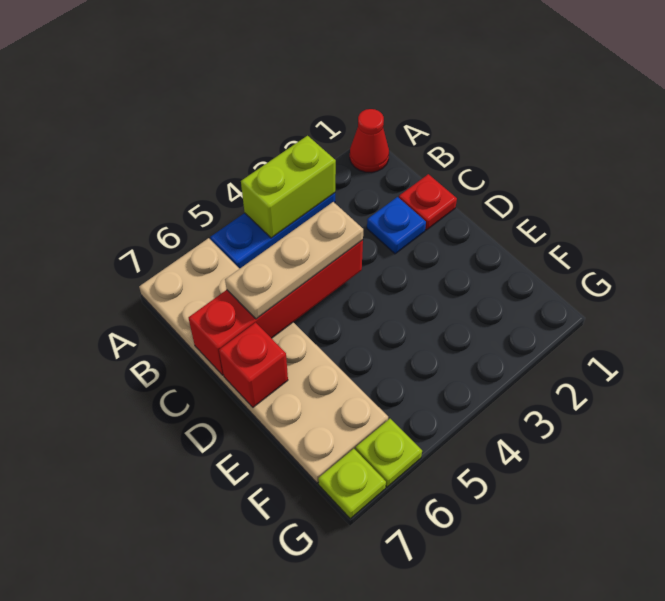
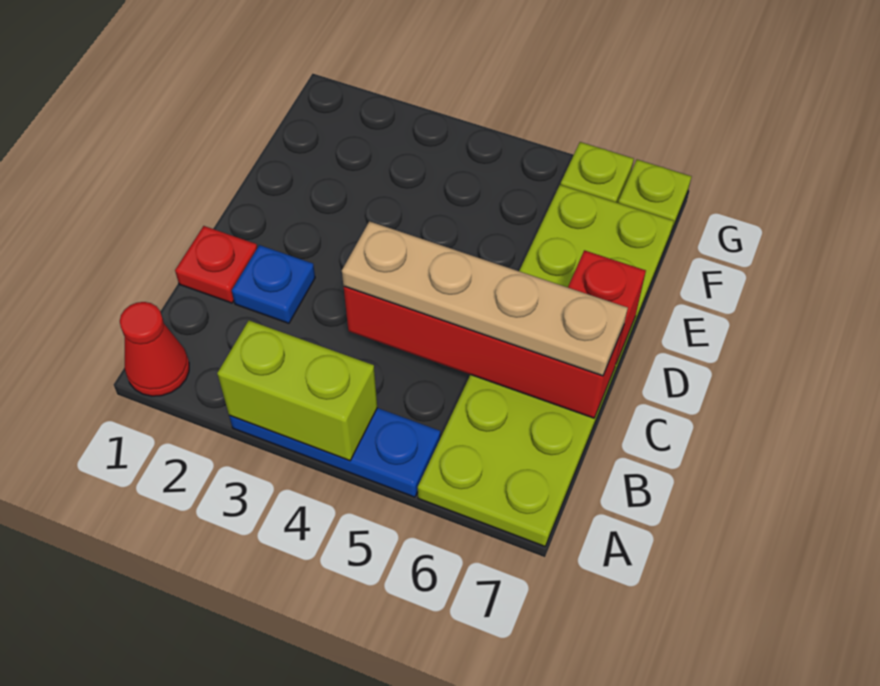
tan plate A6:F7 level 1 -> lime plate A6:F7 level 1
tan plate C4:C6 level 3 -> tan plate C4:C7 level 3

